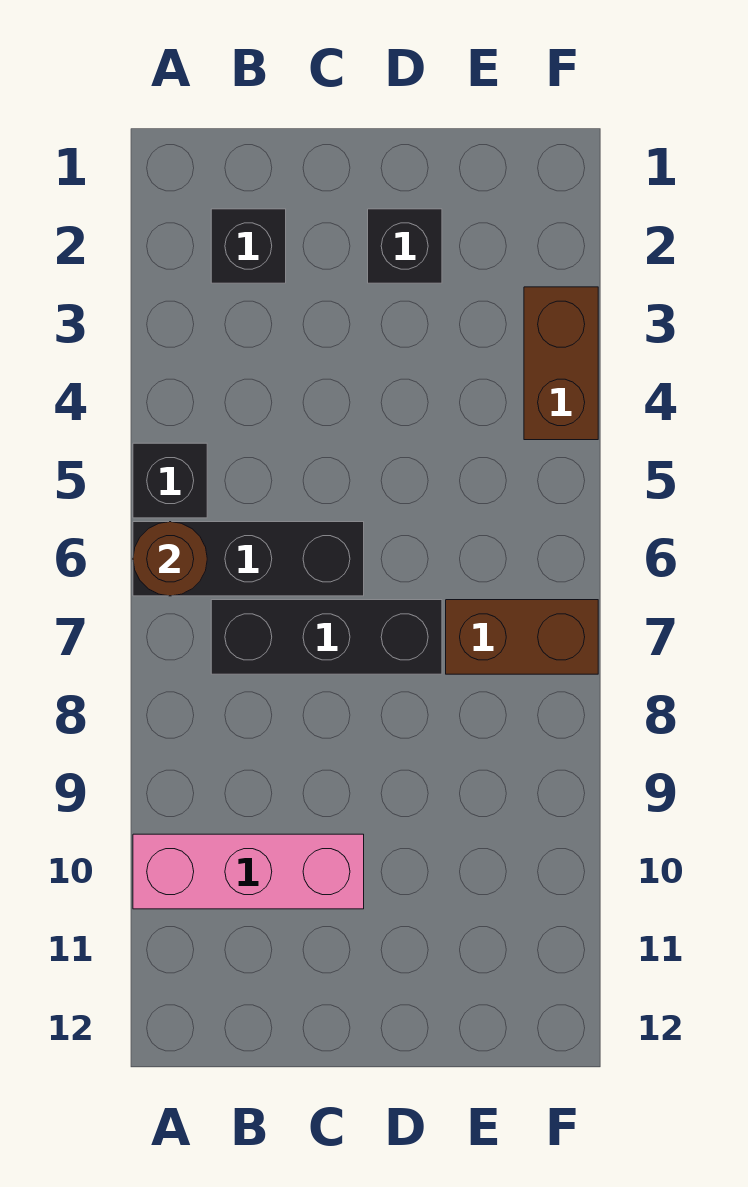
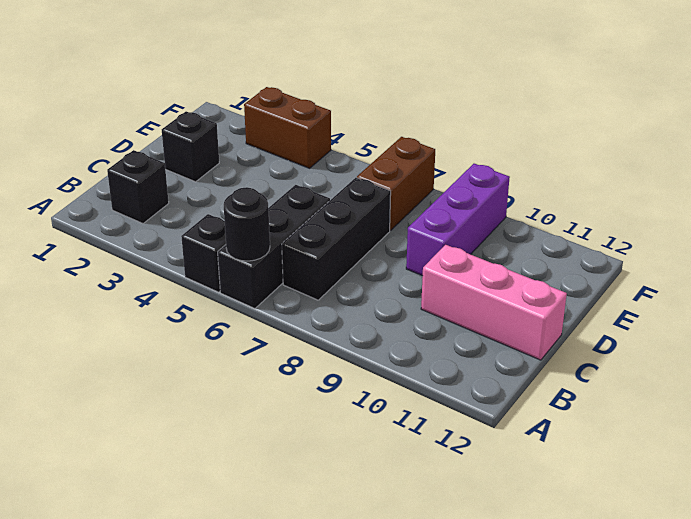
brown round brick A6 level 2 -> black round brick A6 level 2
pink brick A10:C10 level 1 -> pink brick C10:C12 level 1
none -> purple brick D9:F9 level 1

